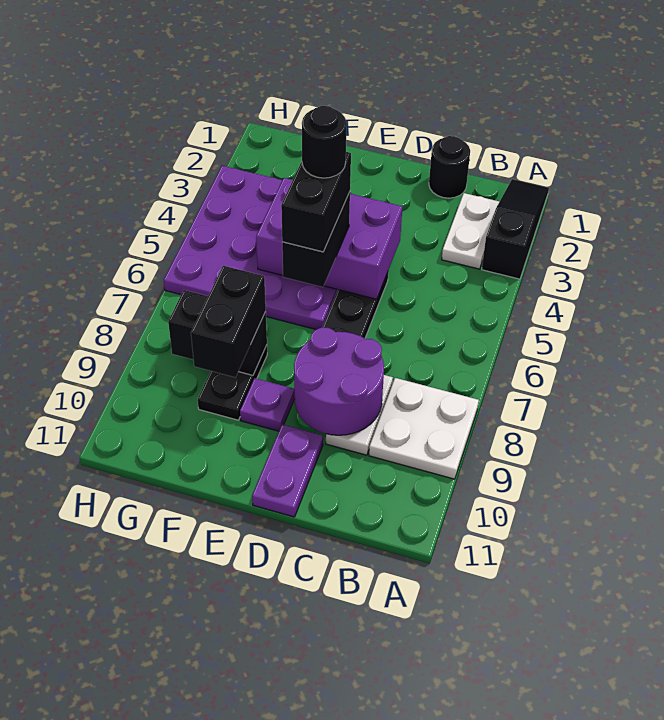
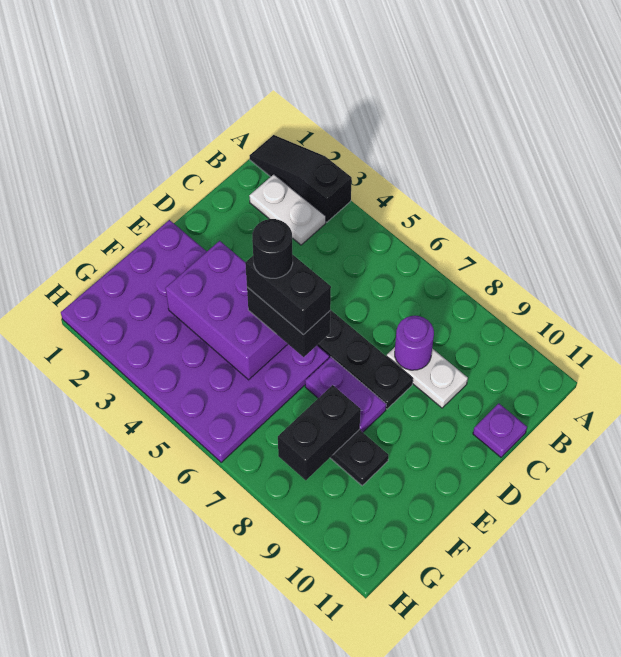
white plate A8:B9 level 1 -> none
black round brick C1 level 1 -> none
purple round brick C8:D9 level 2 -> purple round brick C8 level 2
purple brick D4:F5 level 2 -> purple brick E3:F5 level 2
purple plate D10:D11 level 1 -> purple plate E7:E8 level 1
purple plate E3:H6 level 1 -> purple plate E1:H6 level 1
purple plate E9 level 1 -> purple plate C11 level 1
black brick F8:F9 level 3 -> none

